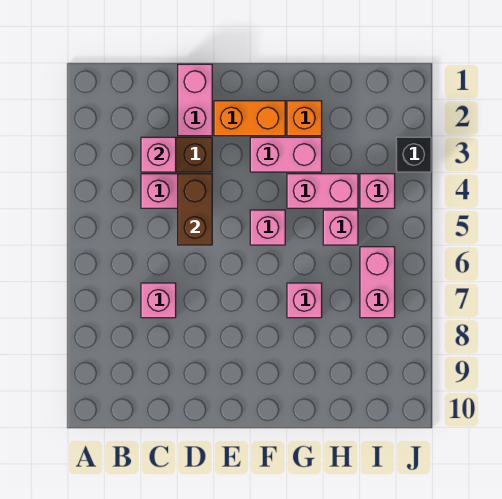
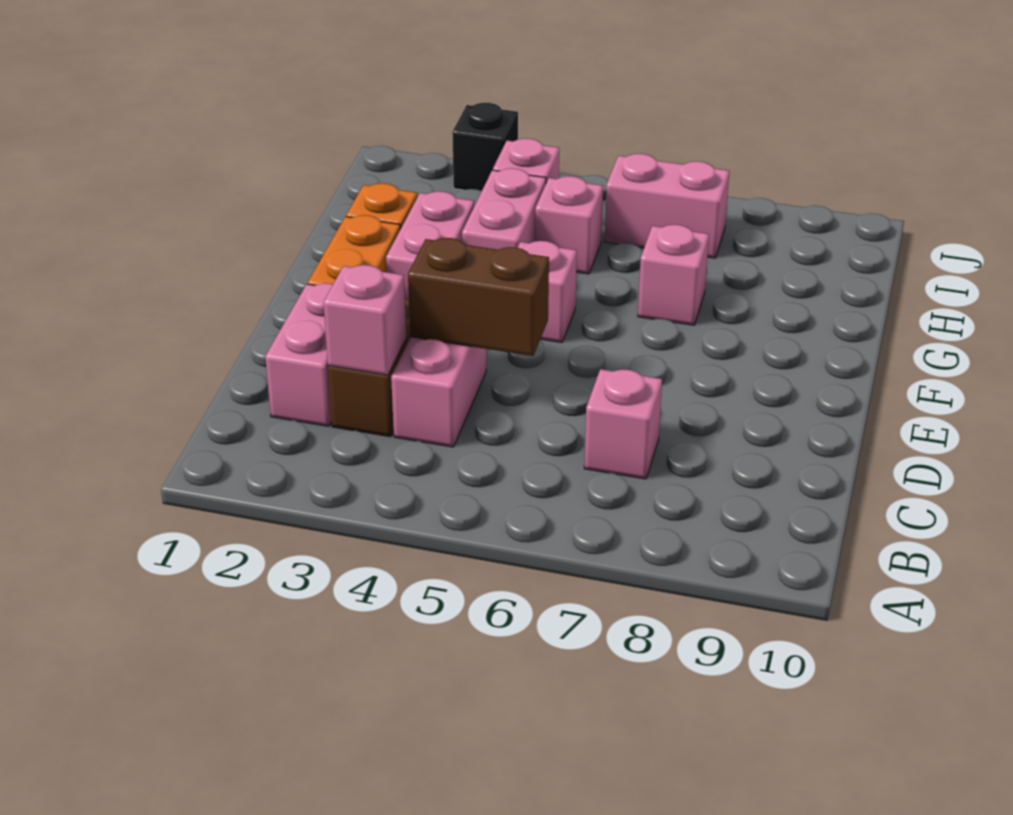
pink brick D1:D2 level 1 -> pink brick C2:D2 level 1

